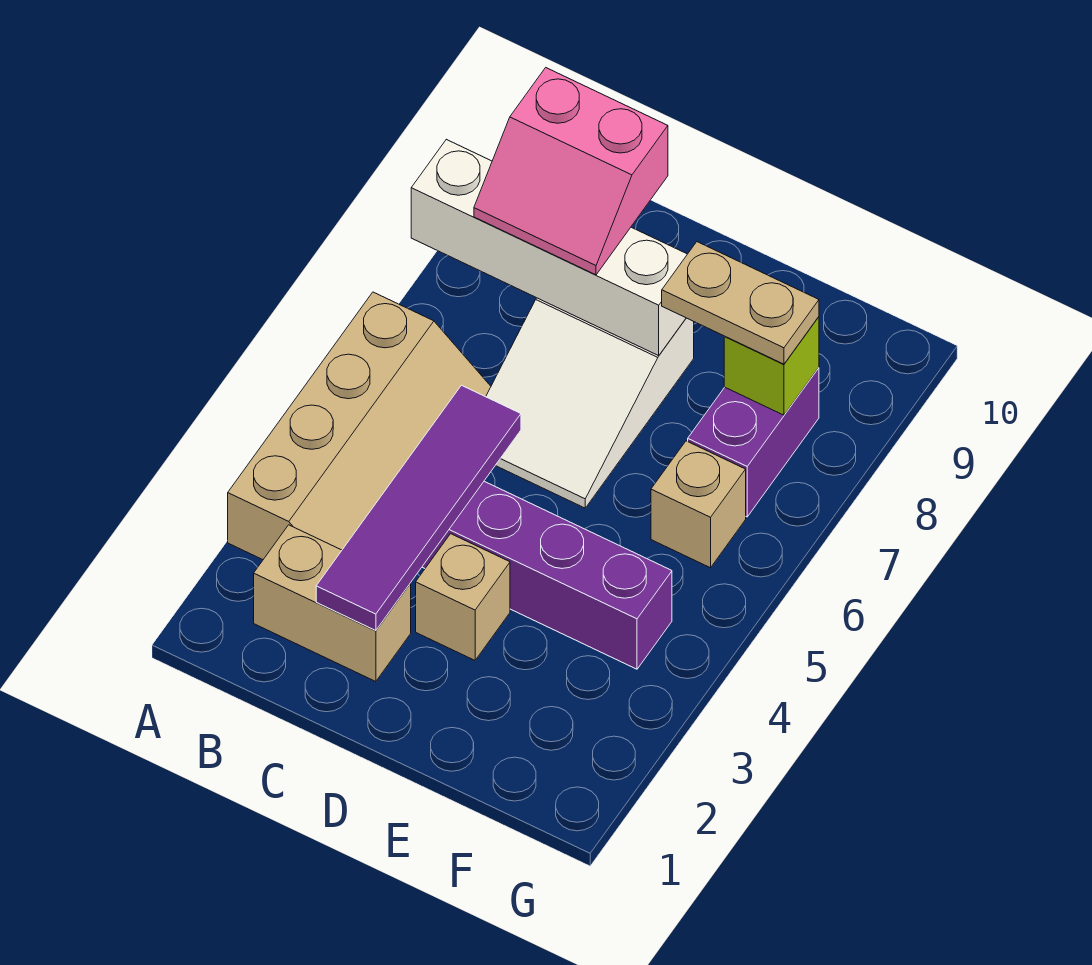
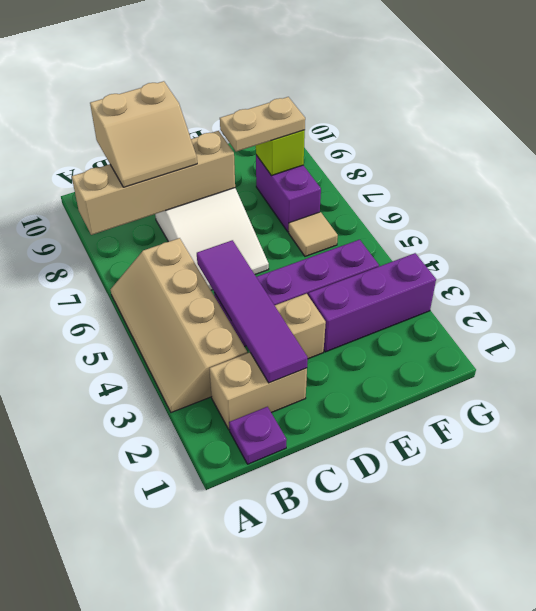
tan slope A3:B6 level 1 top A -> tan slope A3:B6 level 1 top B
white brick A8:D8 level 2 -> tan brick A8:D8 level 2
none -> purple plate B1 level 1
pink slope B8:C9 level 3 top 9 -> tan slope B8:C9 level 3 top 9
none -> purple brick E3:G3 level 1
tan brick F6 level 1 -> tan tile F6 level 1

